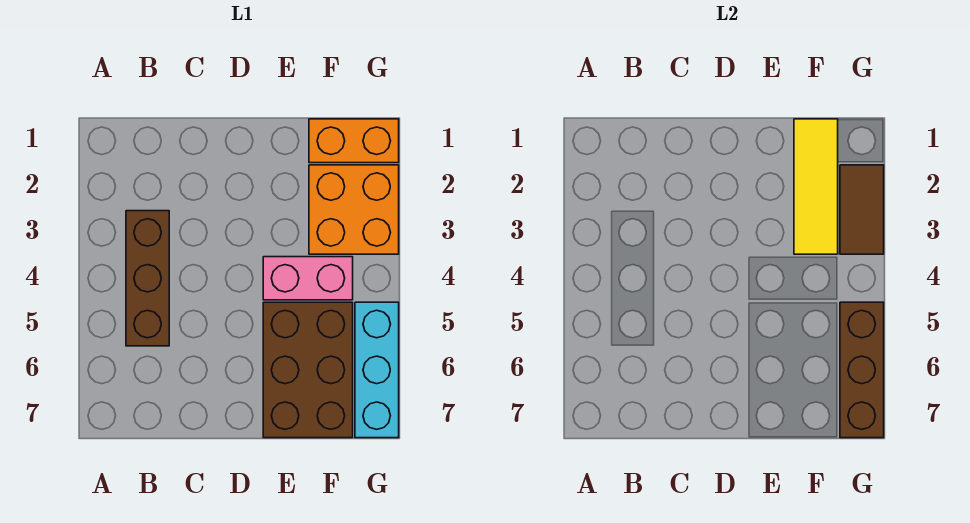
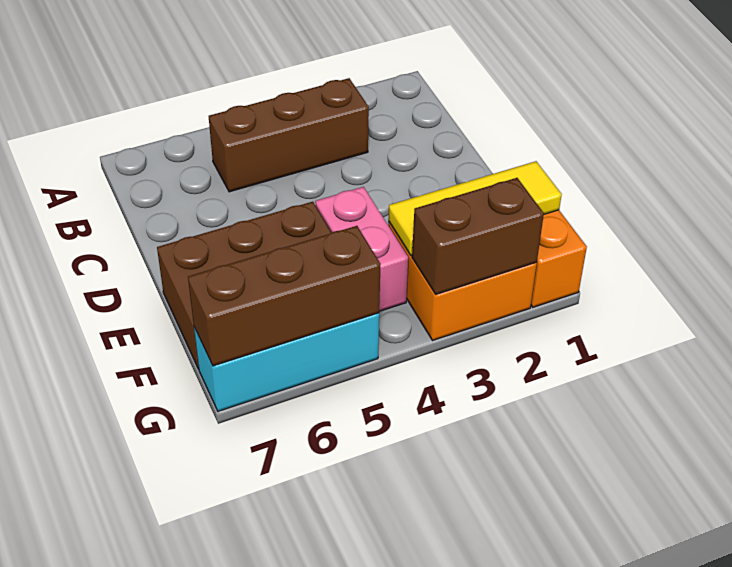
brown tile G2:G3 level 2 -> brown brick G2:G3 level 2

